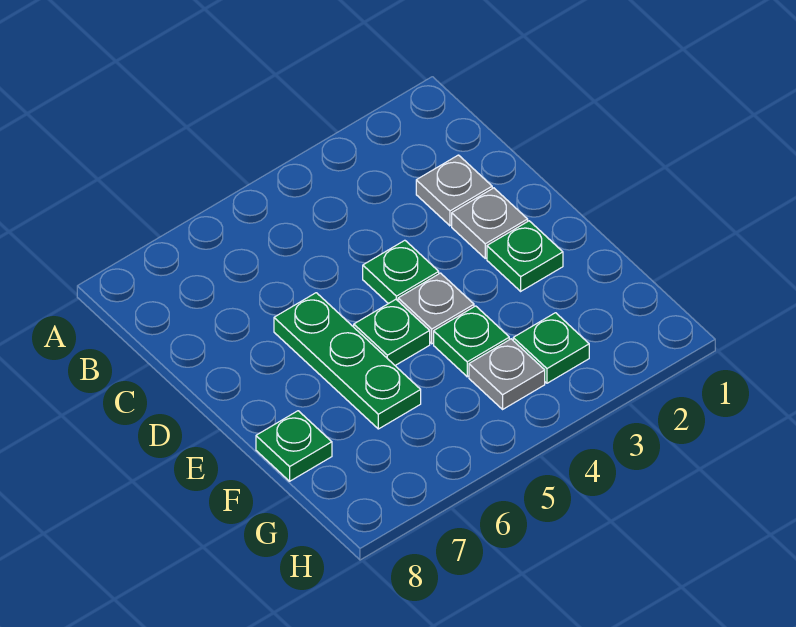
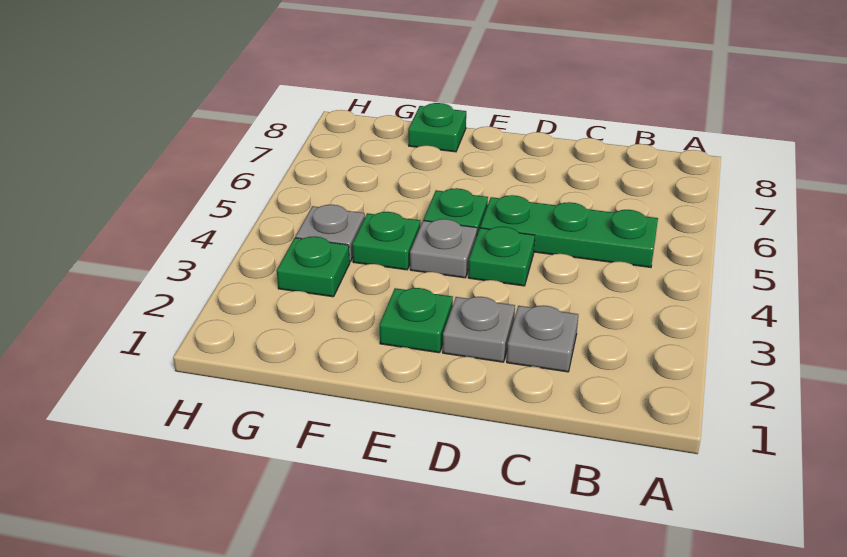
green plate D6:F6 level 1 -> green plate B5:D5 level 1

